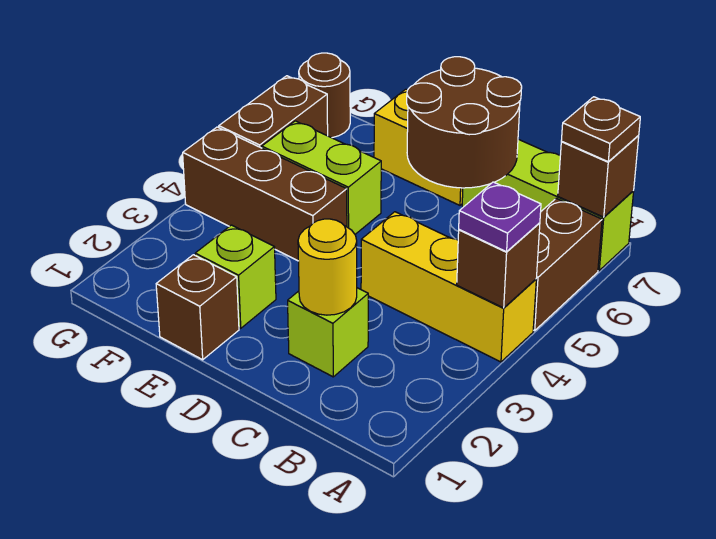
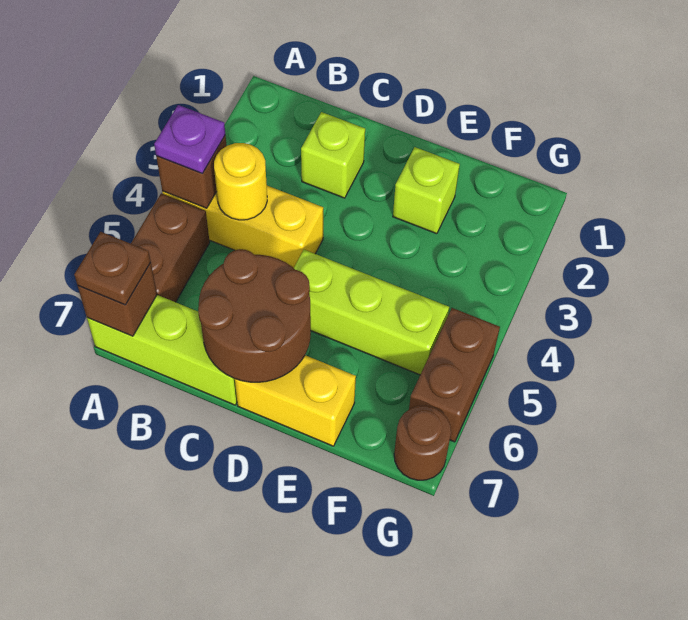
yellow round brick C2 level 2 -> yellow round brick B4 level 2
brown brick E1 level 1 -> none
brown brick E4:G4 level 1 -> none
lime brick E5:F5 level 1 -> lime brick D5:F5 level 1

